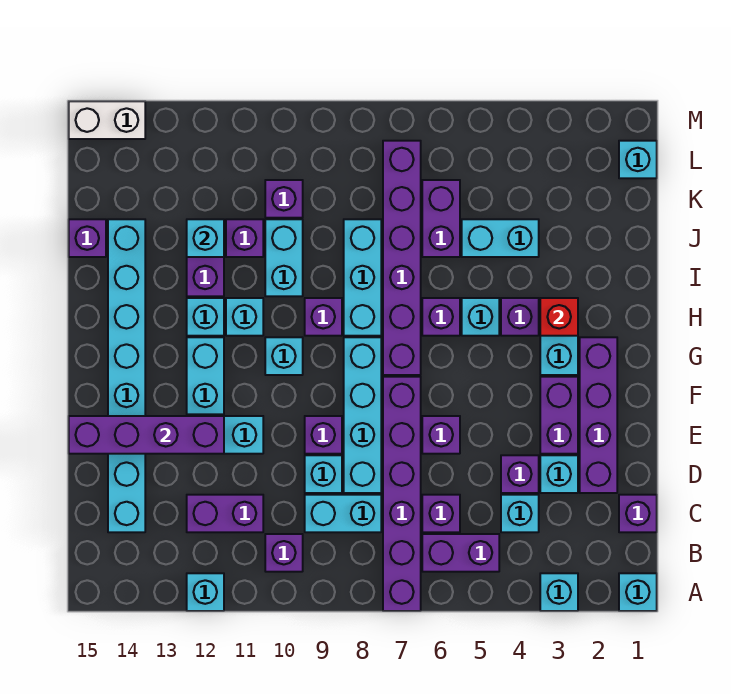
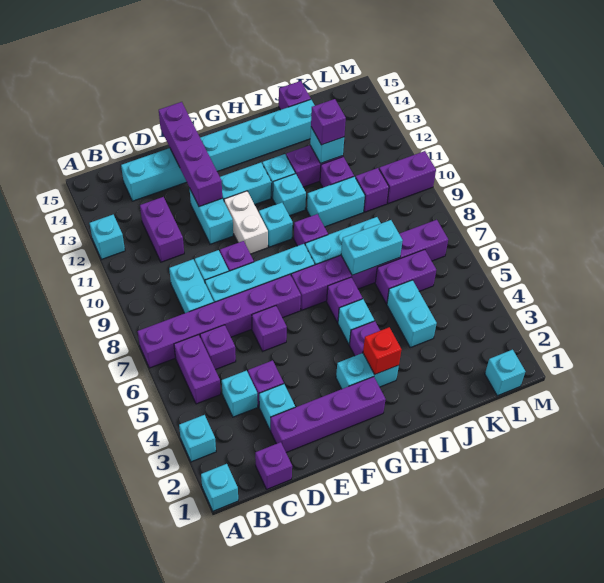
purple brick B10 level 1 -> purple brick J12 level 3
purple brick E3:F3 level 1 -> purple brick L10:M10 level 1
none -> cyan brick I7:J7 level 2
white brick M14:M15 level 1 -> white brick F10:F11 level 1

